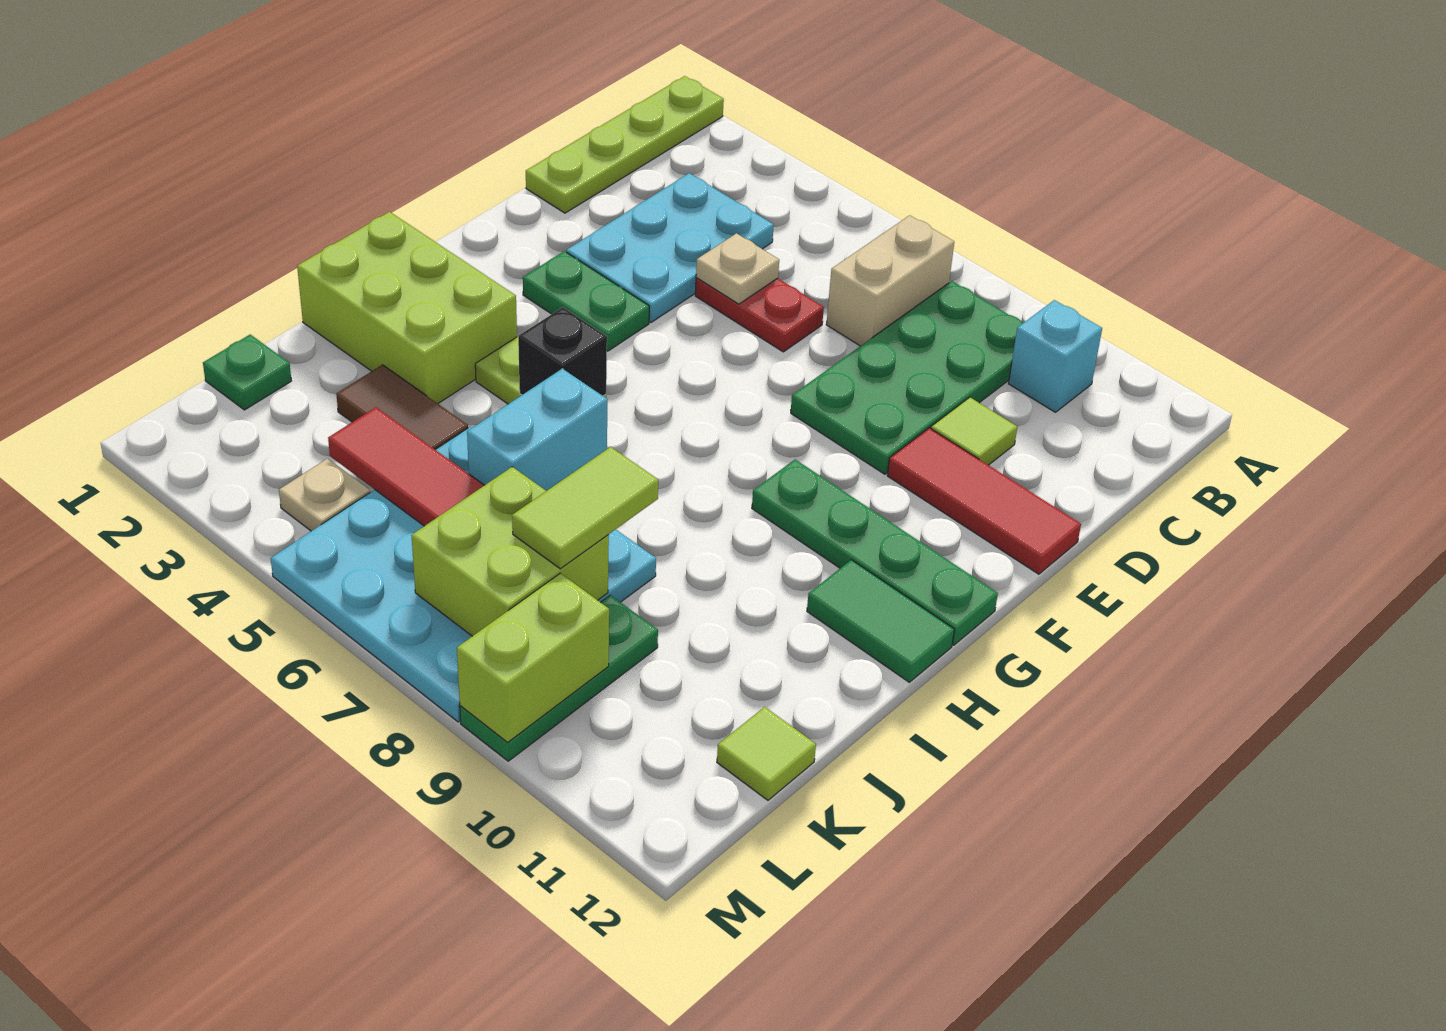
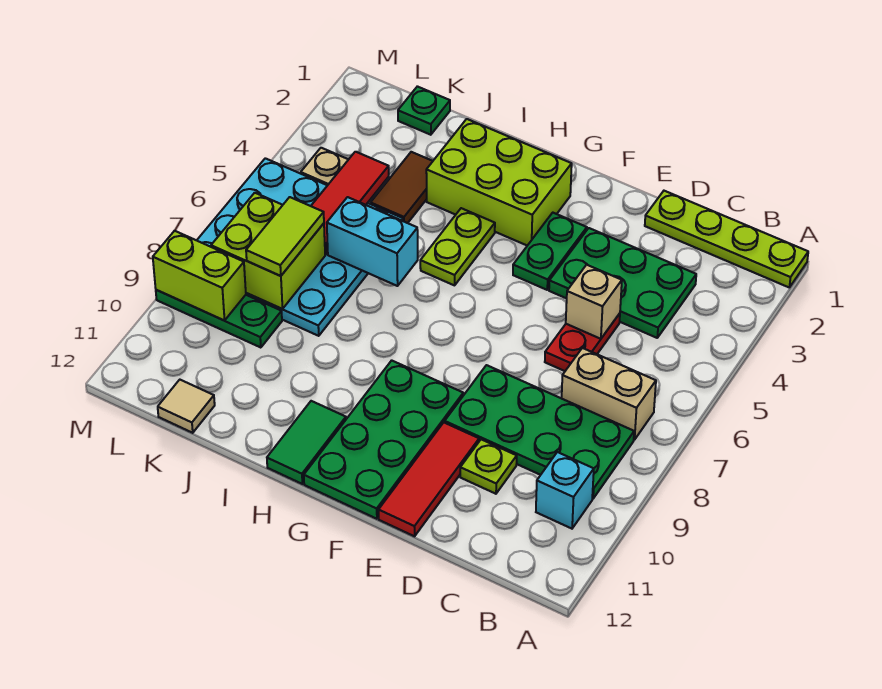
cyan plate C3:E4 level 1 -> green plate C3:E4 level 1
tan plate D5 level 2 -> tan brick D5 level 2
lime tile D10 level 1 -> lime plate D10 level 1
green plate G9:G12 level 1 -> green plate F9:G12 level 1
lime brick H1:I3 level 1 -> lime brick G2:I3 level 1
black brick H5 level 2 -> none
lime tile J8:K8 level 3 -> lime tile K7:K8 level 3
lime tile K12 level 1 -> tan tile K12 level 1

